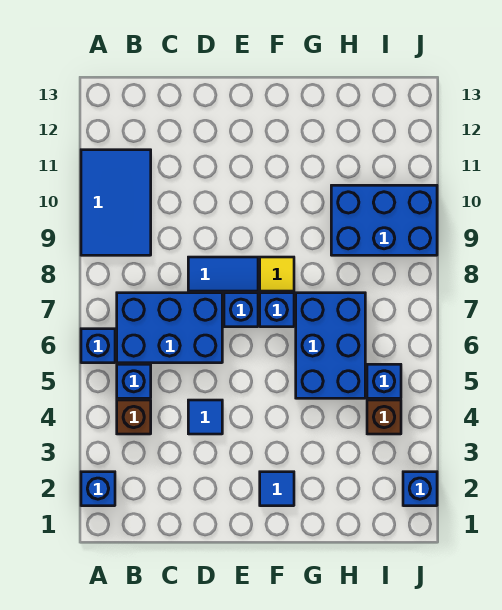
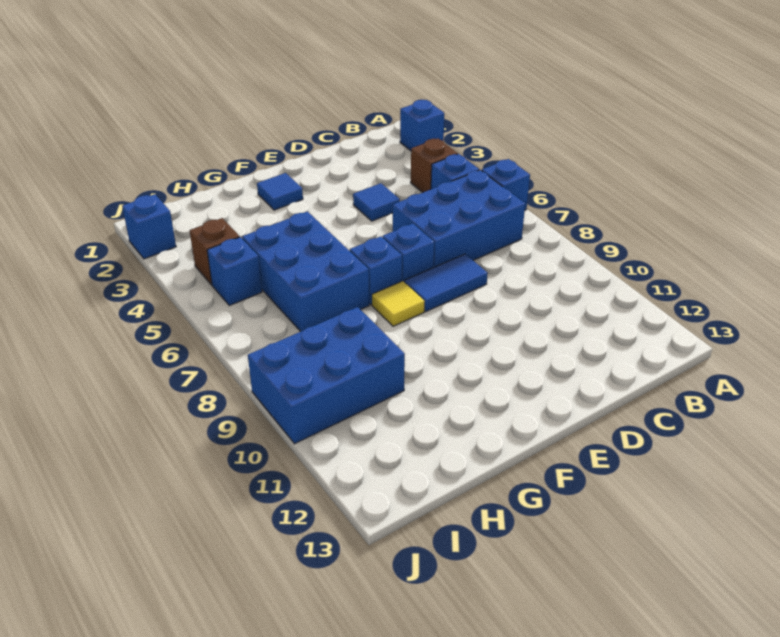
blue tile A9:B11 level 1 -> none

